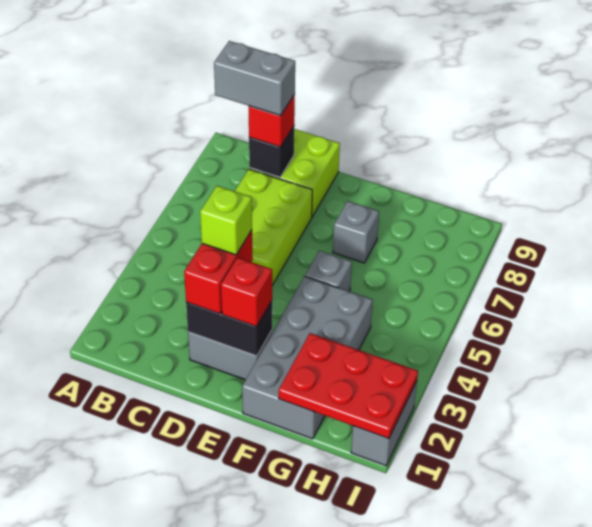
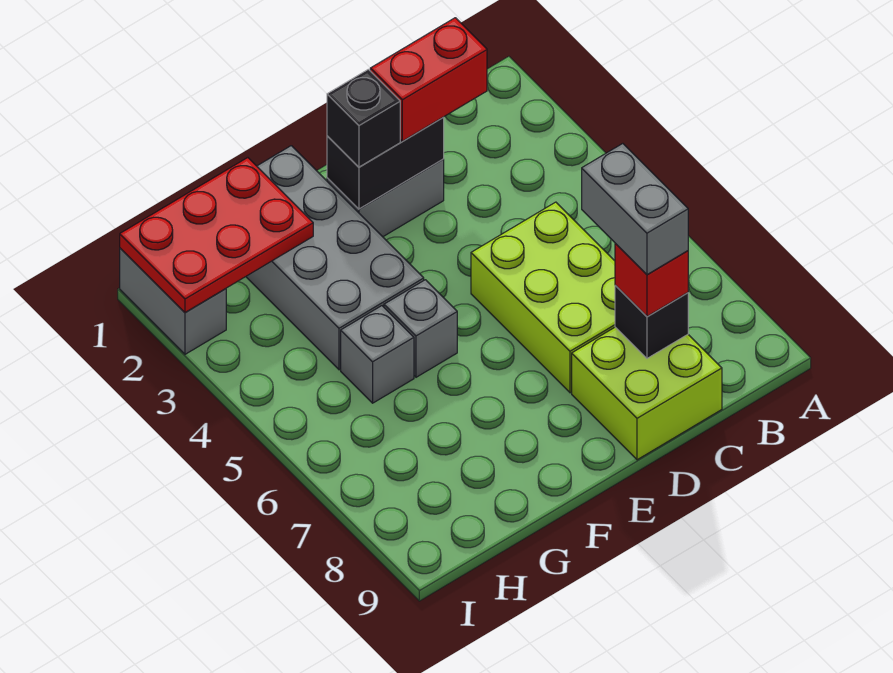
grey brick B8:C8 level 4 -> grey brick C7:C8 level 4
red brick D2:D3 level 3 -> red brick C2:D2 level 3
lime brick D3 level 4 -> none
red brick E2 level 3 -> black brick E2 level 3
grey brick F7 level 1 -> grey brick G5 level 1

